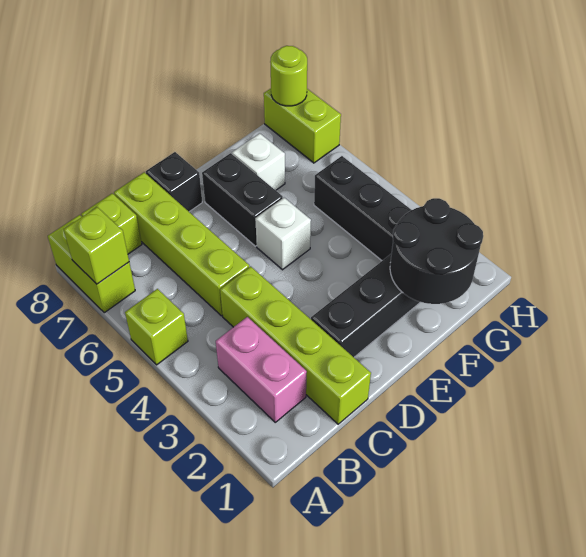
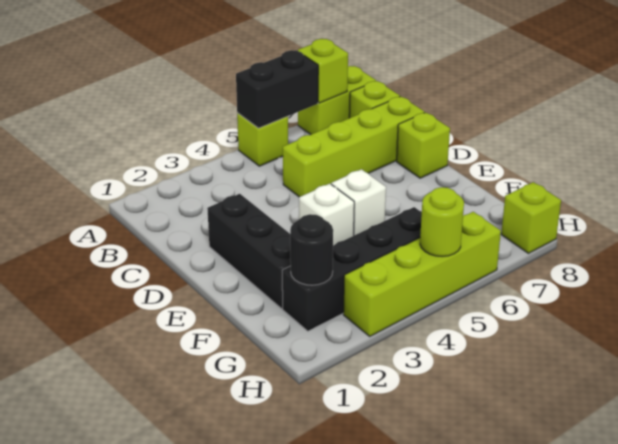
pink brick B2:B3 level 1 -> none
lime brick C1:C4 level 1 -> lime brick H3:H6 level 1
black brick D8 level 1 -> lime brick D8 level 1
black brick E6:E7 level 1 -> black brick A5:A6 level 2
black round brick F1:G2 level 2 -> black round brick G2 level 2
white brick F7 level 1 -> white brick E4 level 1
lime brick H7:H8 level 1 -> lime brick H8 level 1
lime round brick H8 level 2 -> lime round brick H5 level 2

